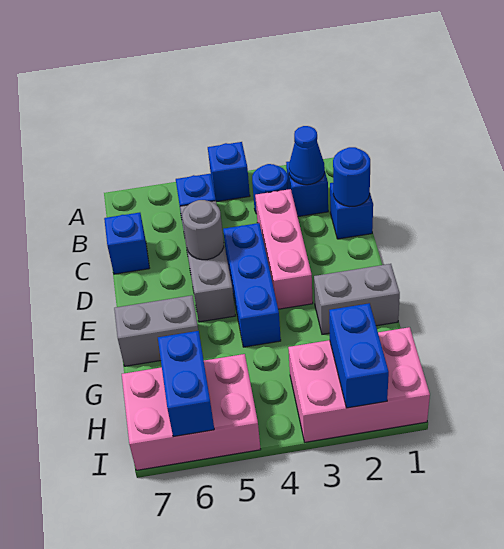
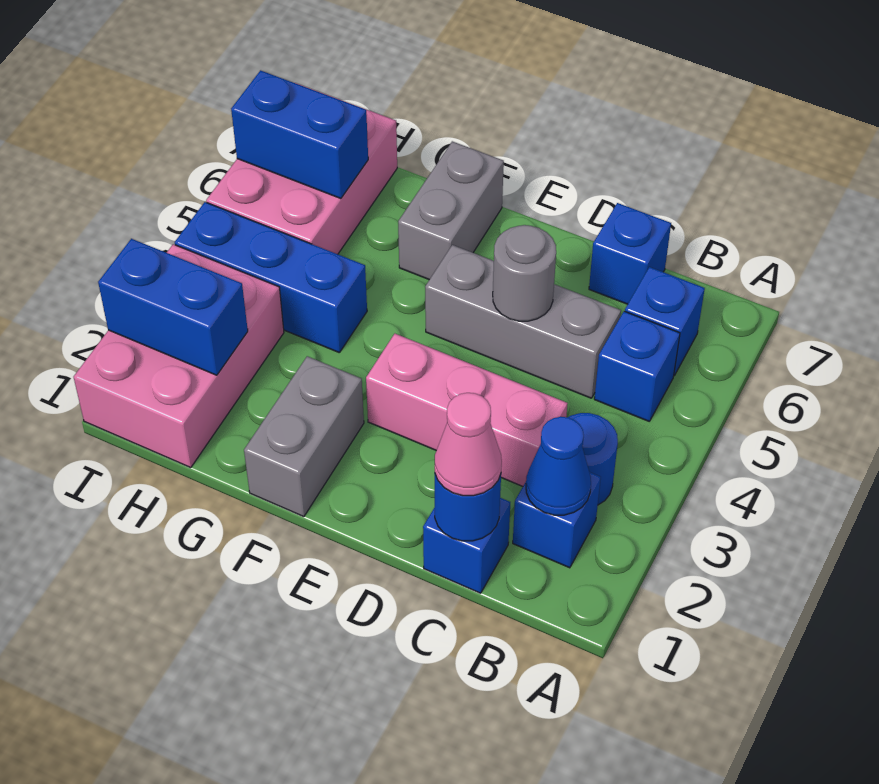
blue brick A4 level 1 -> blue brick B6 level 1
none -> pink cone C1 level 3
blue brick D4:F4 level 1 -> blue brick G4:I4 level 1

